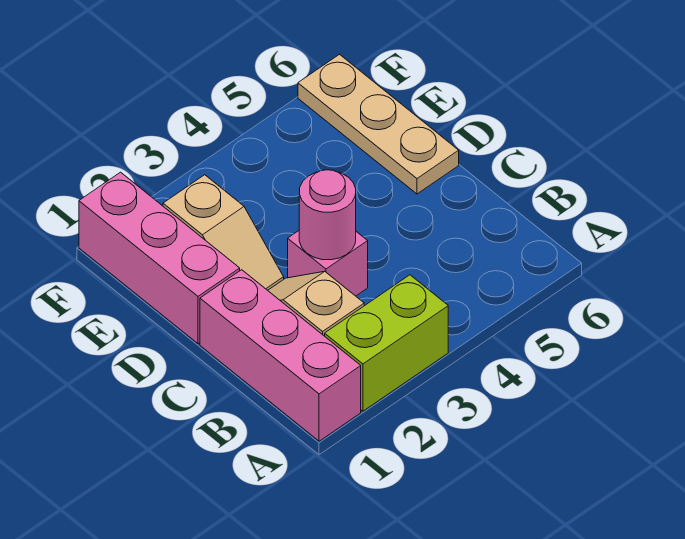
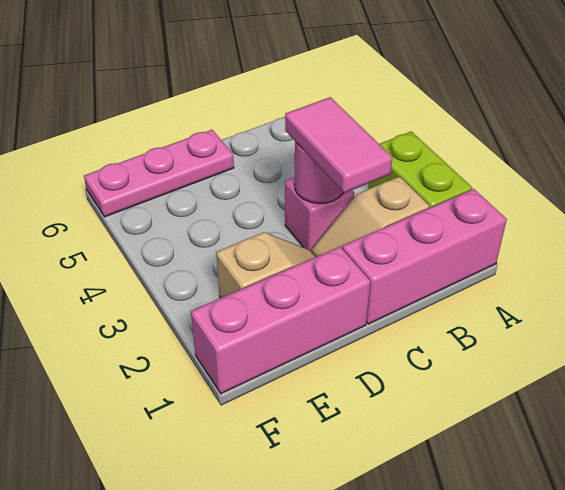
none -> pink tile C2:C3 level 3
tan plate D6:F6 level 1 -> pink plate D6:F6 level 1

